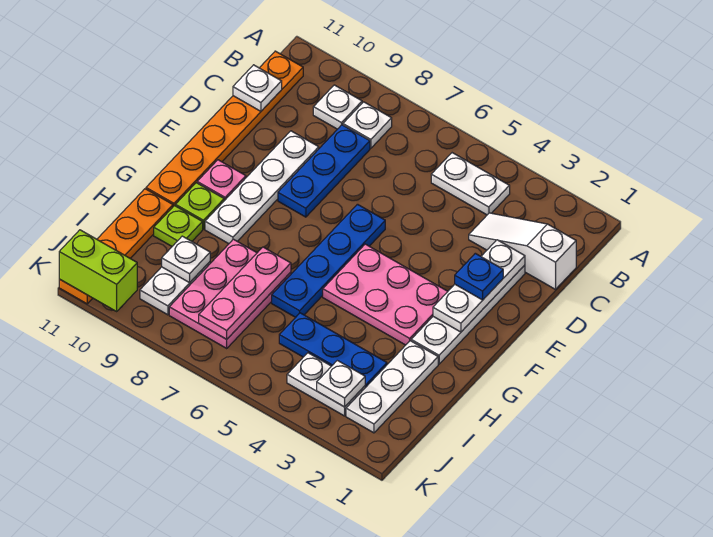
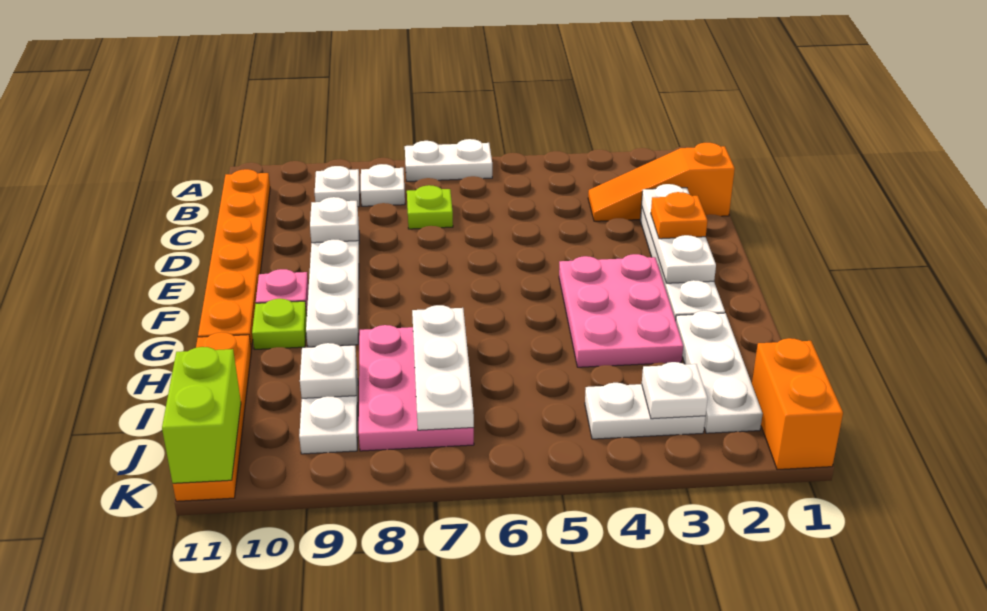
white plate B4:B5 level 1 -> white plate A6:A7 level 1
white slope C1:C3 level 1 top 1 -> orange slope C1:C3 level 1 top 1
blue plate C8:E8 level 1 -> none
white plate C11 level 2 -> white plate D9 level 2
blue plate E2 level 3 -> orange plate E2 level 3
blue plate E6:H6 level 1 -> none
pink plate F3:G5 level 1 -> pink plate F3:H4 level 1
pink plate H7:J7 level 2 -> white plate H7:J7 level 2
lime plate H10 level 1 -> lime plate C7 level 1
blue plate I3:I5 level 1 -> none
none -> orange brick J1:K1 level 1
lime brick K10:K11 level 2 -> lime brick J11:K11 level 2

